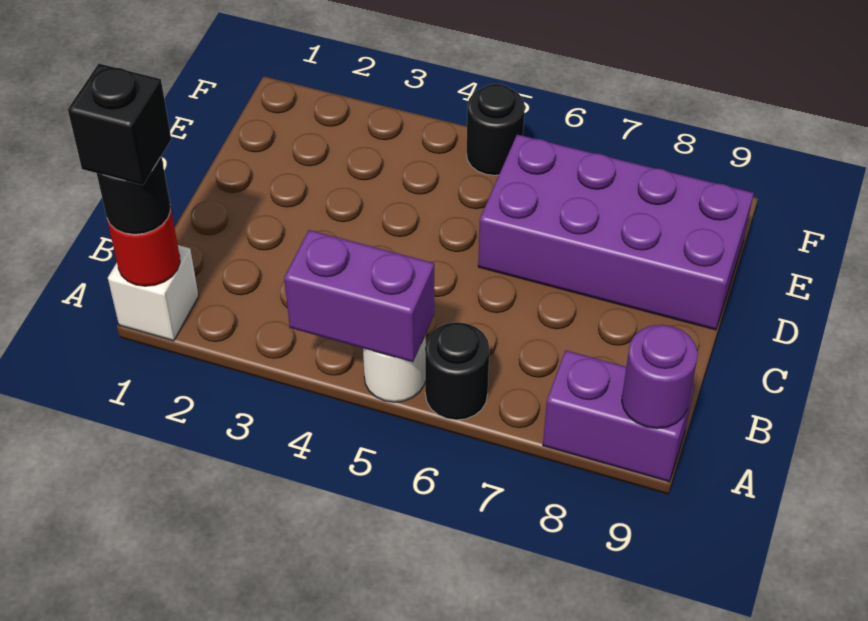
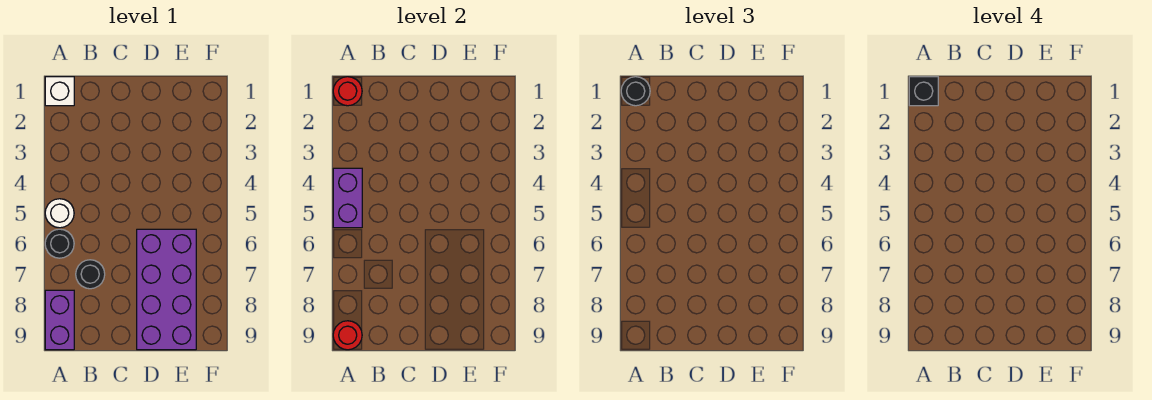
purple round brick A9 level 2 -> red round brick A9 level 2
black round brick F5 level 1 -> black round brick B7 level 1

